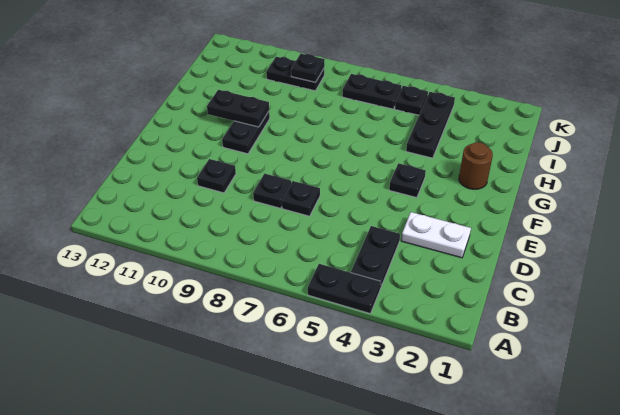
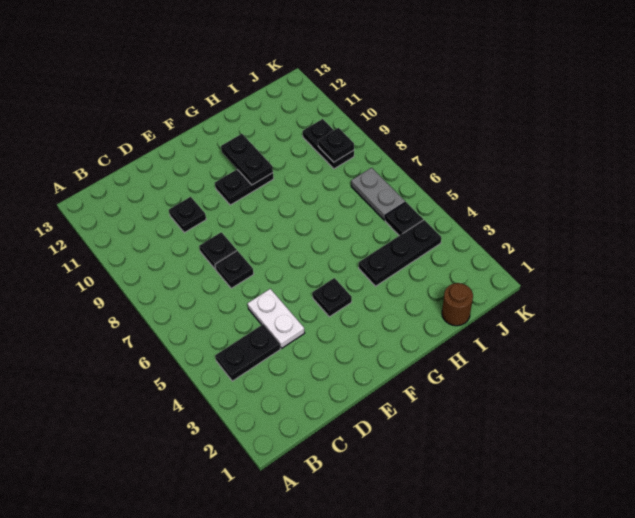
black plate A4:A5 level 1 -> none
white plate D2:D3 level 1 -> white plate D4:D5 level 1
brown round brick G2 level 1 -> brown round brick I1 level 1
black plate J6:J7 level 1 -> grey plate J6:J7 level 1

